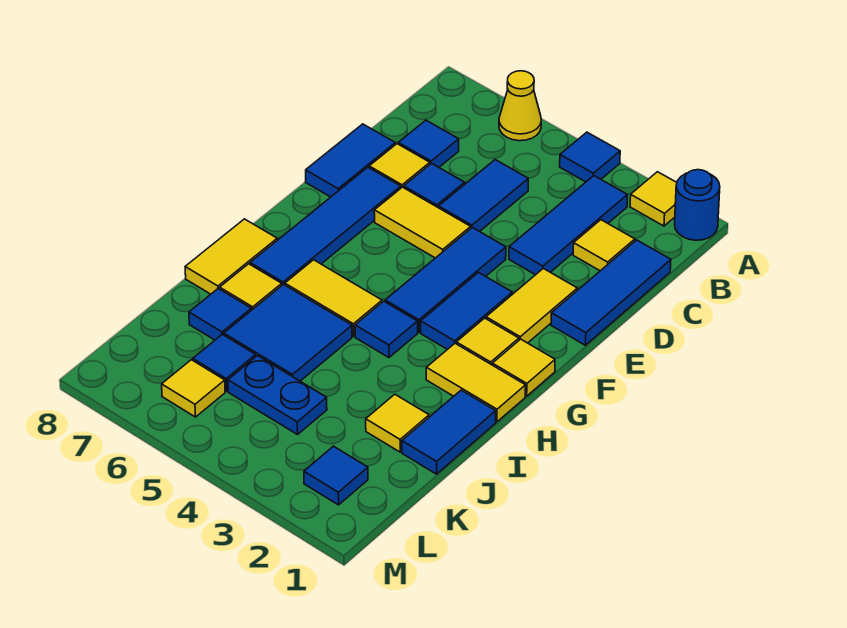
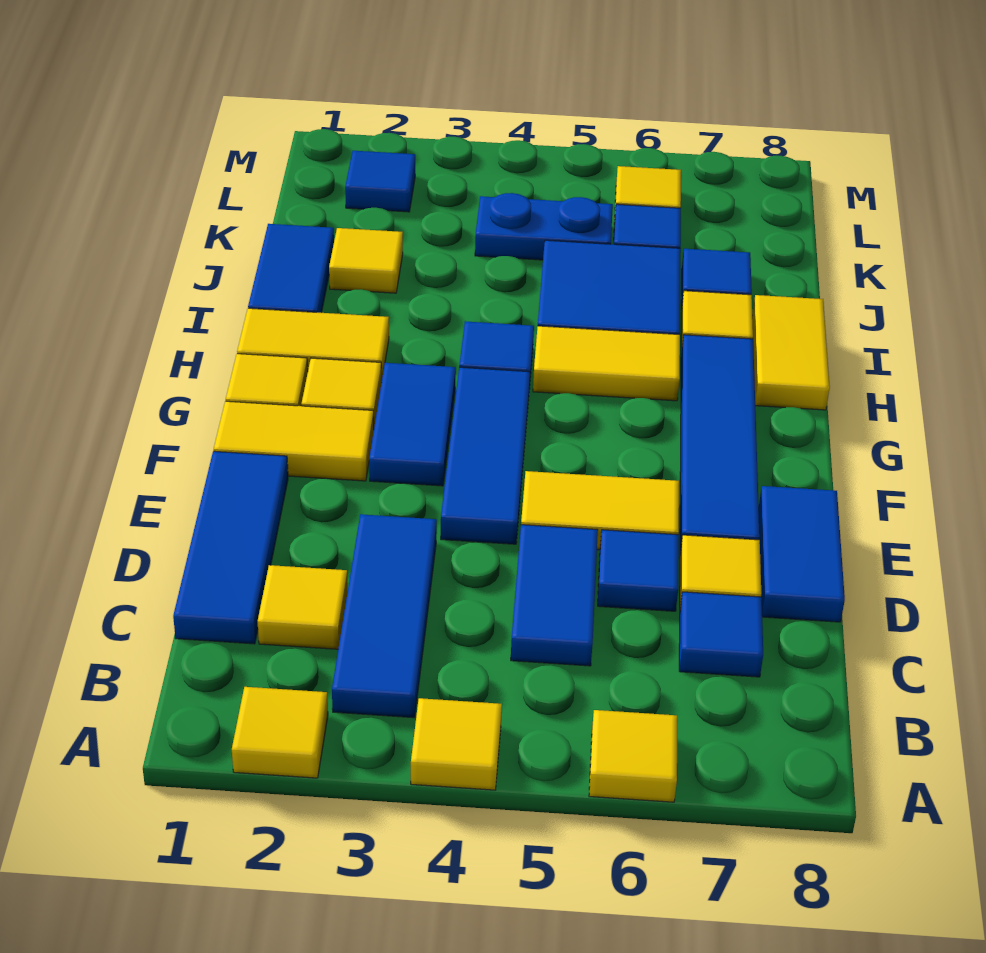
blue round brick A1 level 1 -> none
blue tile A4 level 1 -> yellow tile A4 level 1
yellow cone A6 level 1 -> yellow tile A6 level 1
yellow tile E2:F2 level 1 -> yellow tile F1:F2 level 1

